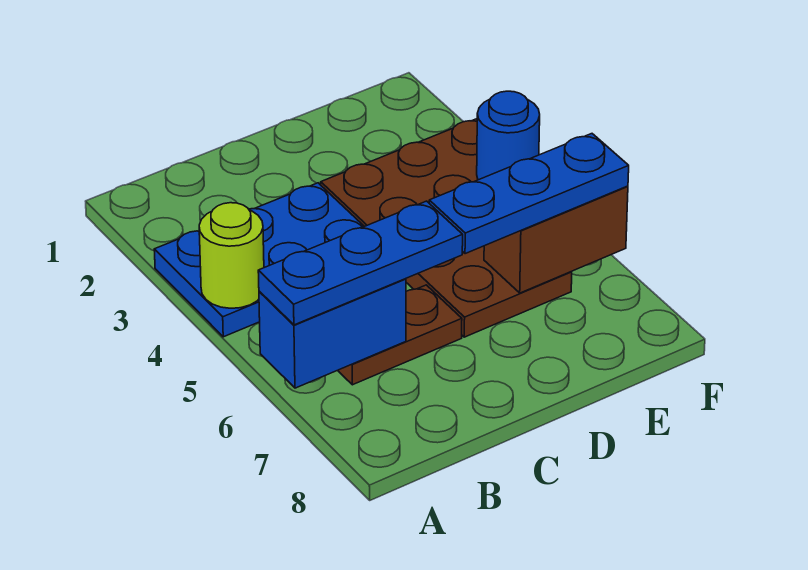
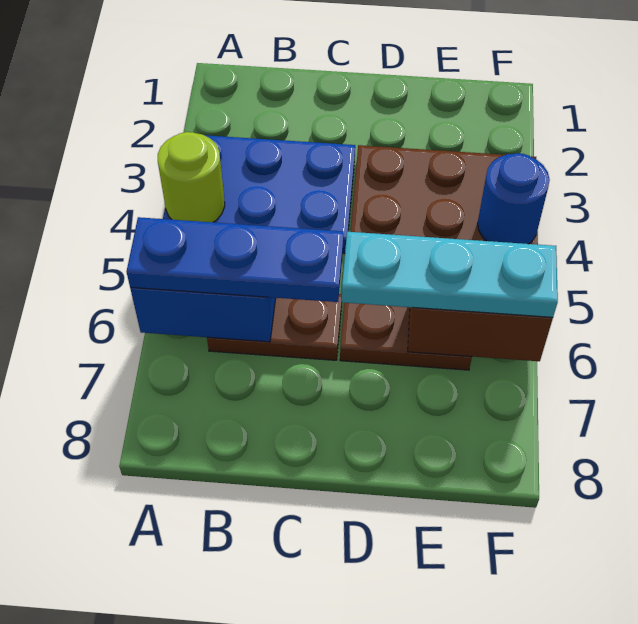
blue plate D6:F6 level 3 -> cyan plate D6:F6 level 3

